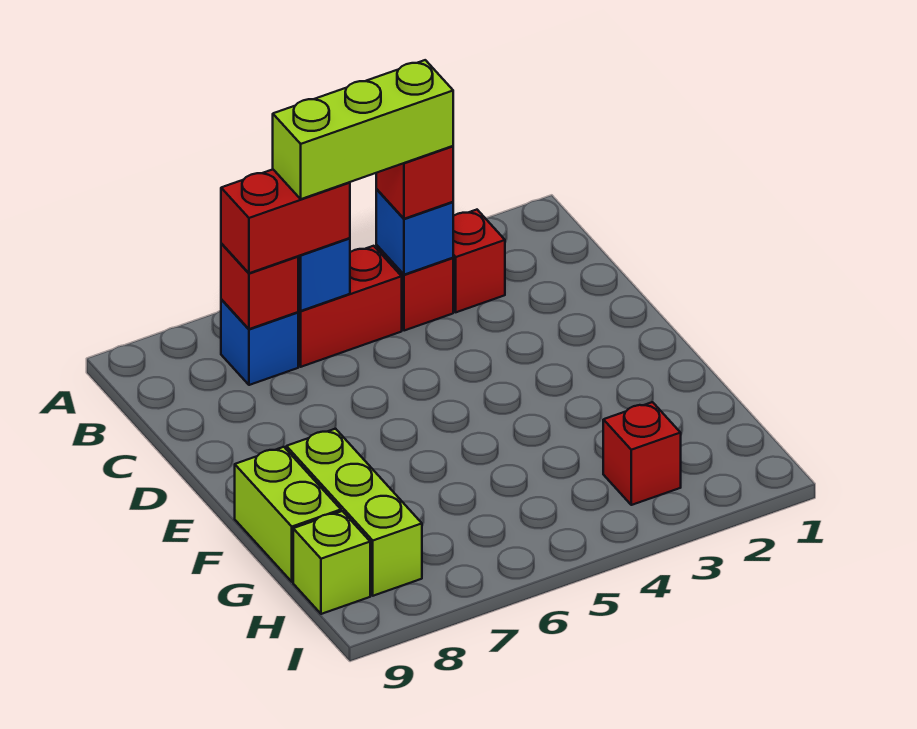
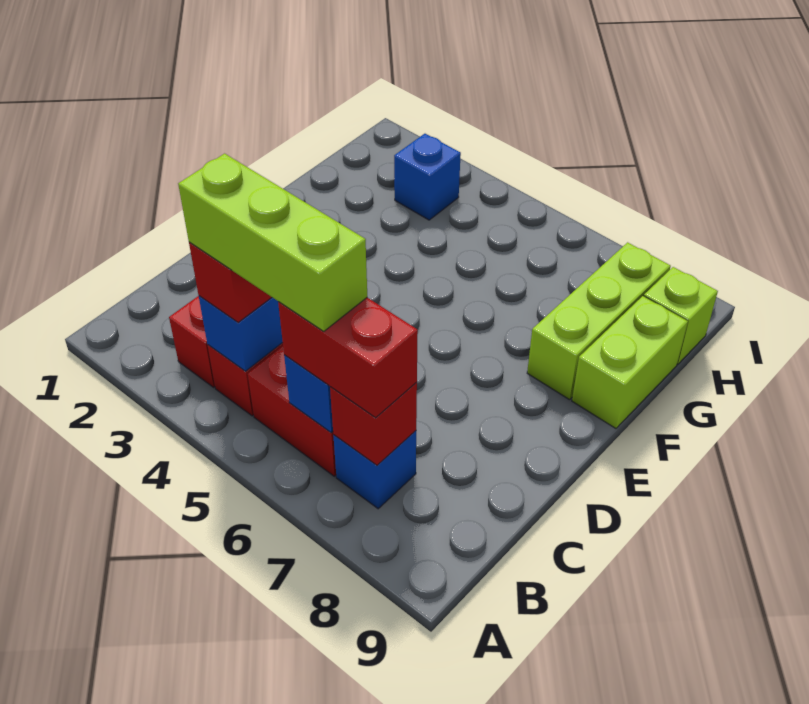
red brick H3 level 1 -> blue brick H3 level 1

